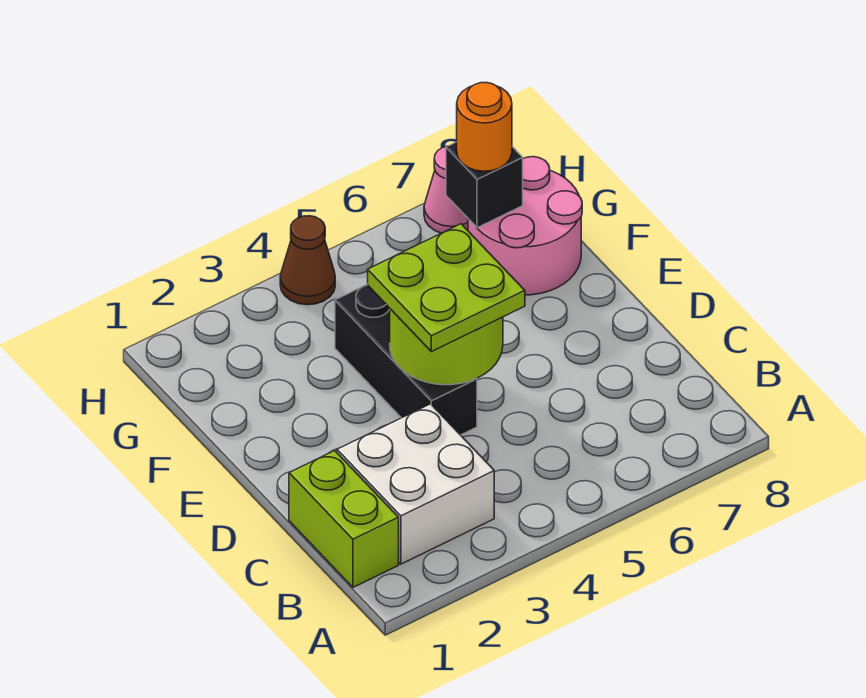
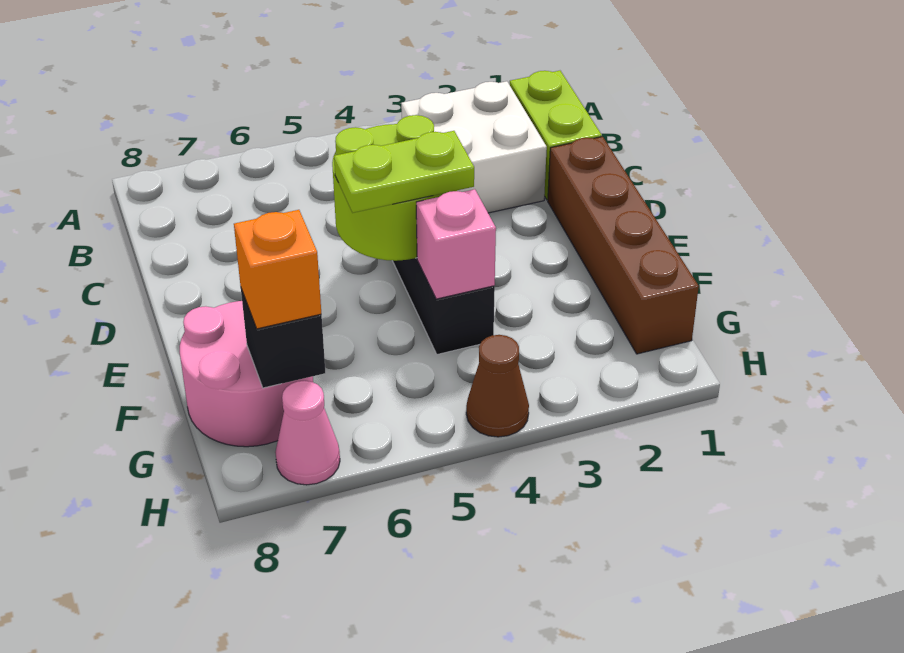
none -> brown brick D1:G1 level 1
lime plate D4:E5 level 3 -> lime plate E4:E5 level 3
none -> pink brick F4 level 2
orange round brick G7 level 3 -> orange brick G7 level 3

